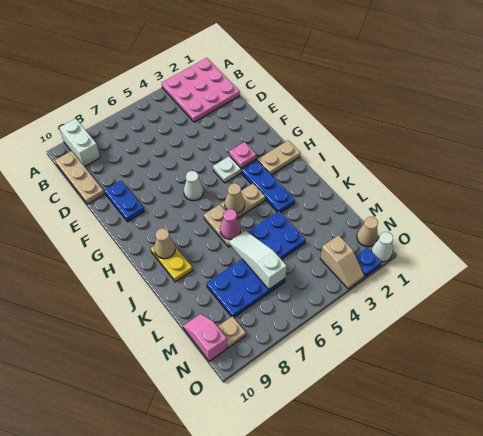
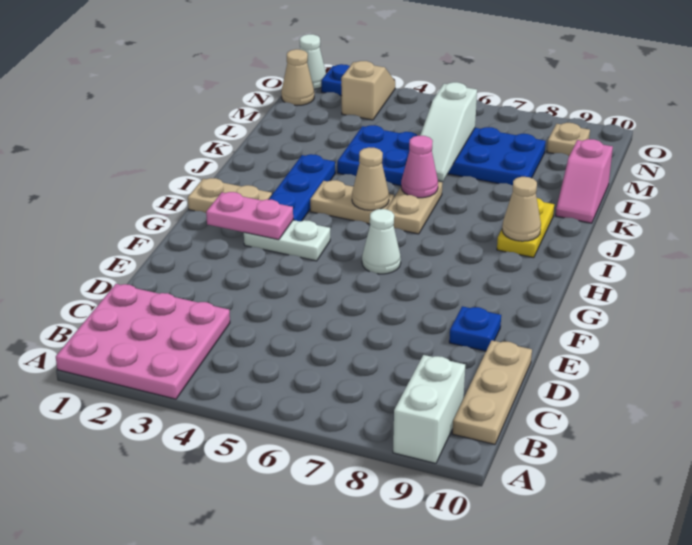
blue plate E9:F9 level 1 -> blue plate E9 level 1
pink plate G3 level 2 -> pink plate G2:G3 level 2
pink slope M10:N10 level 1 top N -> pink slope K10:L10 level 1 top L

